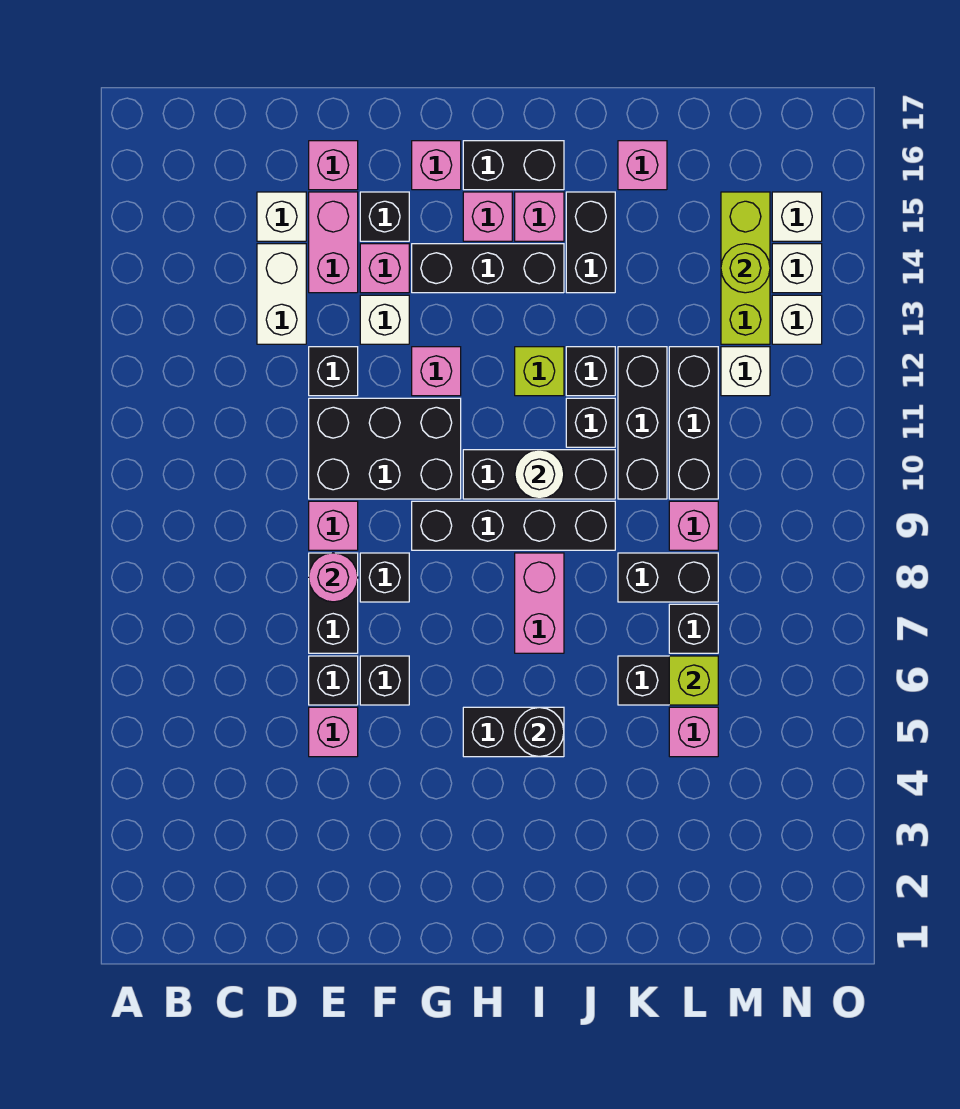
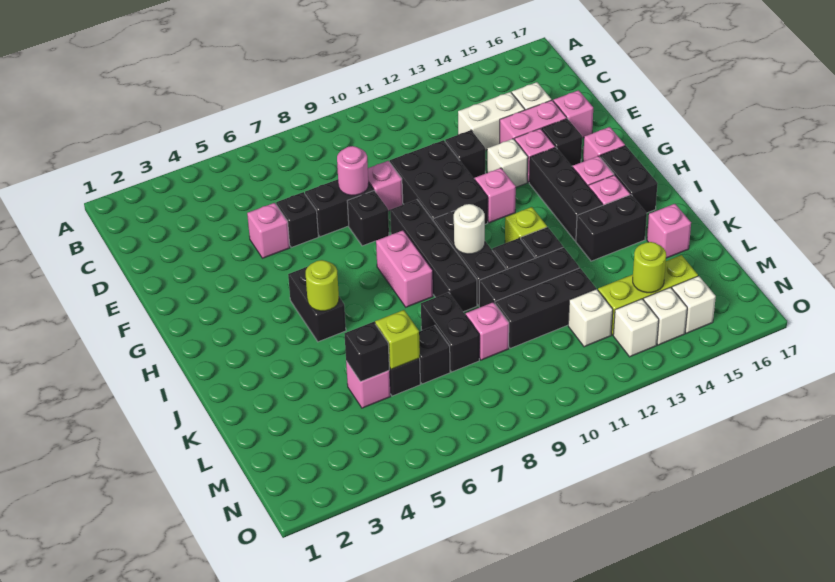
black brick F6 level 1 -> black brick L5 level 2
black round brick I5 level 2 -> lime round brick I5 level 2
pink brick I7:I8 level 1 -> pink brick H8:I8 level 1

